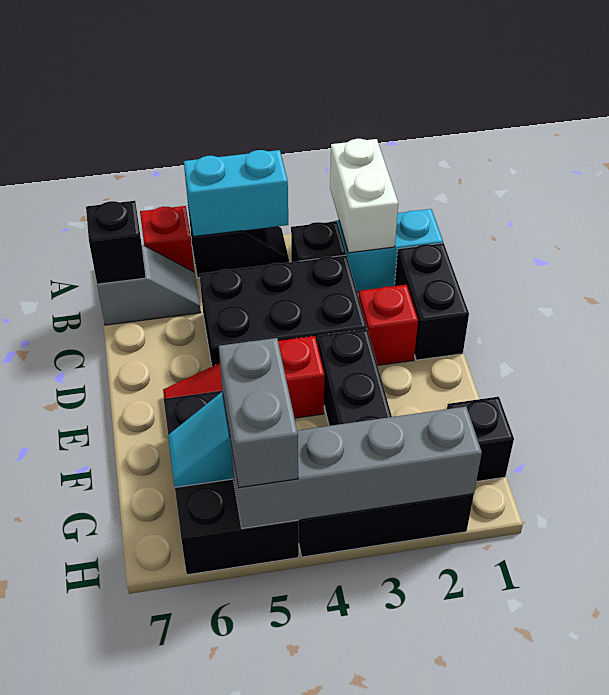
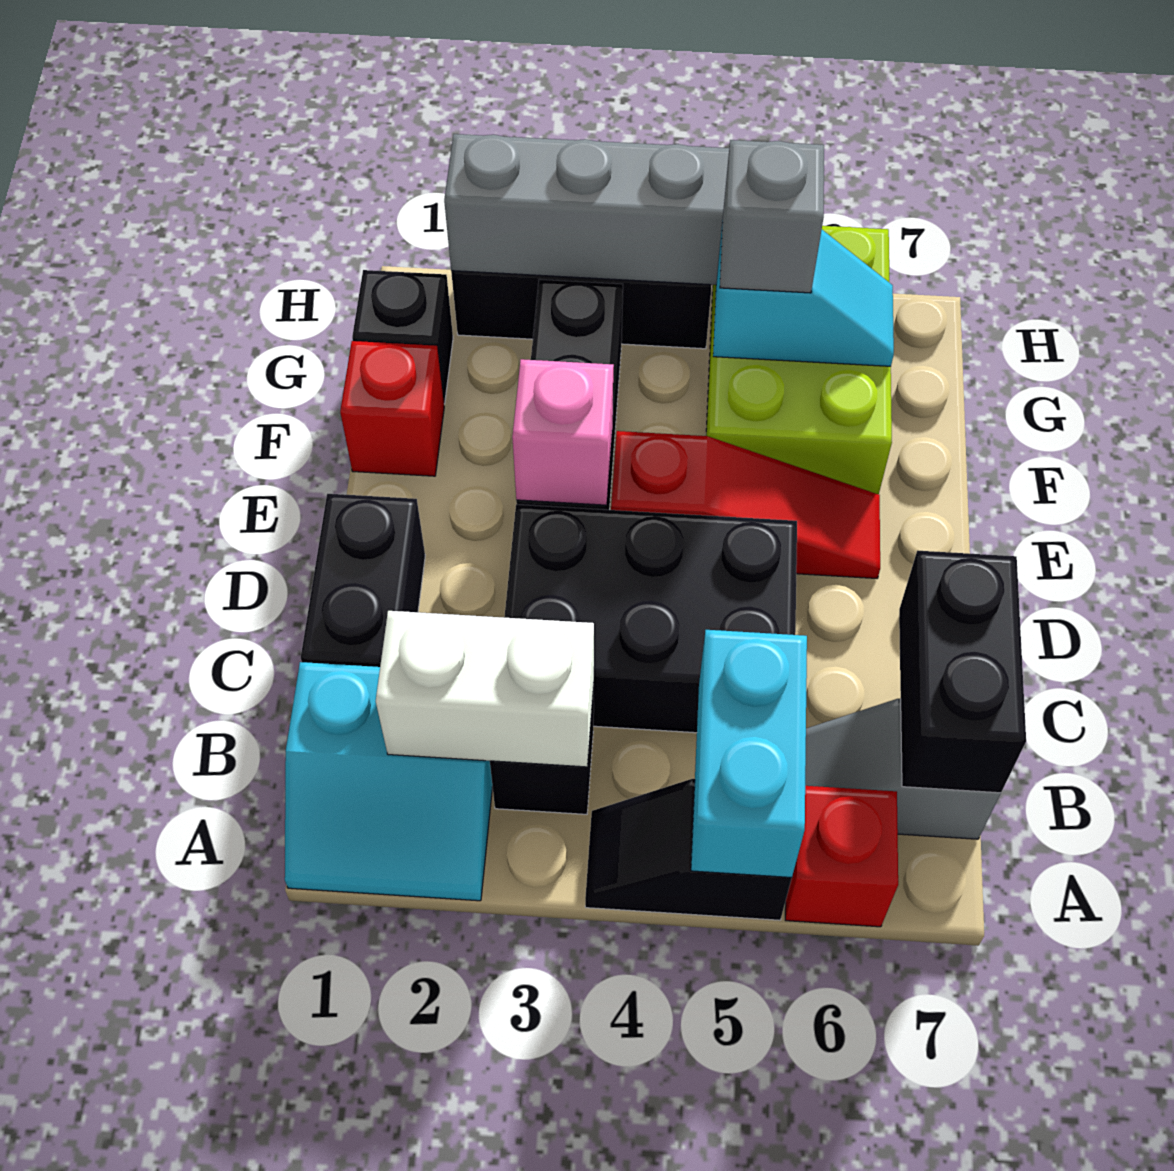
white brick A2:B2 level 2 -> white brick B2:B3 level 2
cyan brick A4:A5 level 2 -> cyan brick A5:B5 level 2
black brick B7 level 2 -> black brick B7:C7 level 2
red brick D2 level 1 -> red brick F1 level 1
none -> pink brick E3 level 2
black brick F5:H6 level 1 -> lime brick F5:H6 level 1
grey brick G5:H5 level 3 -> grey brick G5 level 3

